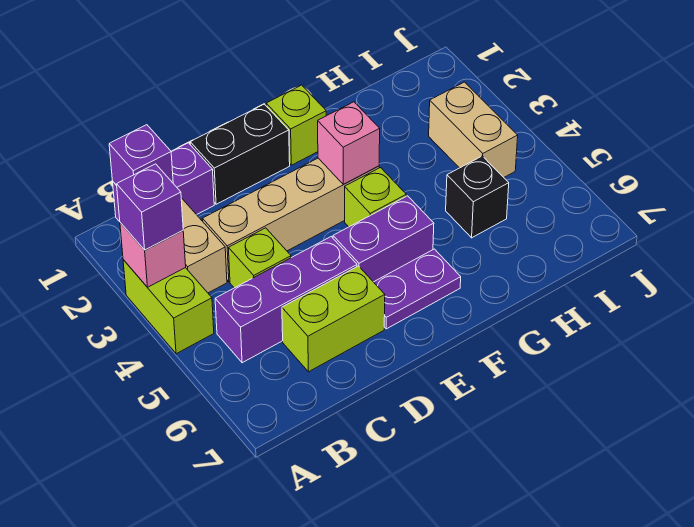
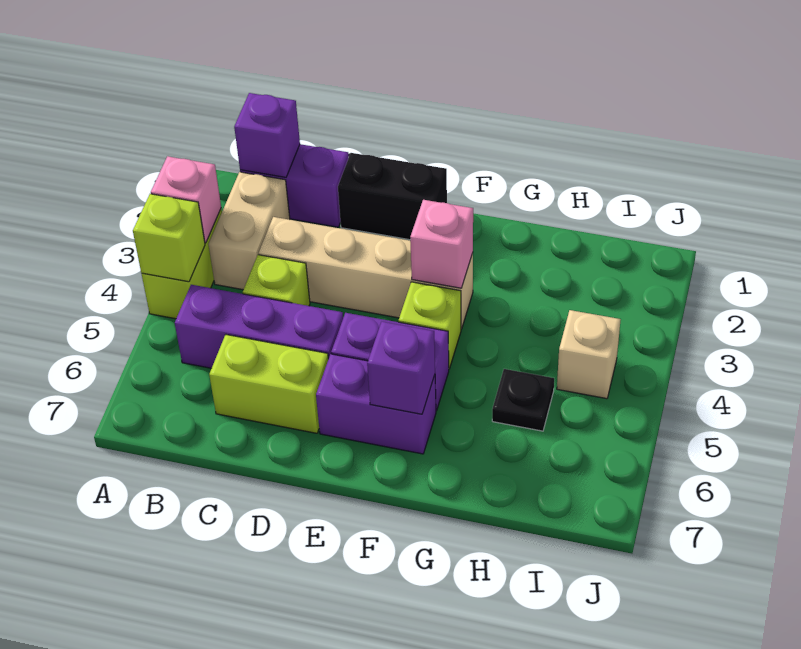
purple brick A3 level 3 -> purple brick F6 level 2
purple plate E6:F6 level 1 -> purple brick E6:F6 level 1
lime brick F1 level 1 -> lime brick A4 level 2
black brick H5 level 1 -> black plate H5 level 1
tan brick I3:I4 level 1 -> tan brick I4 level 1

